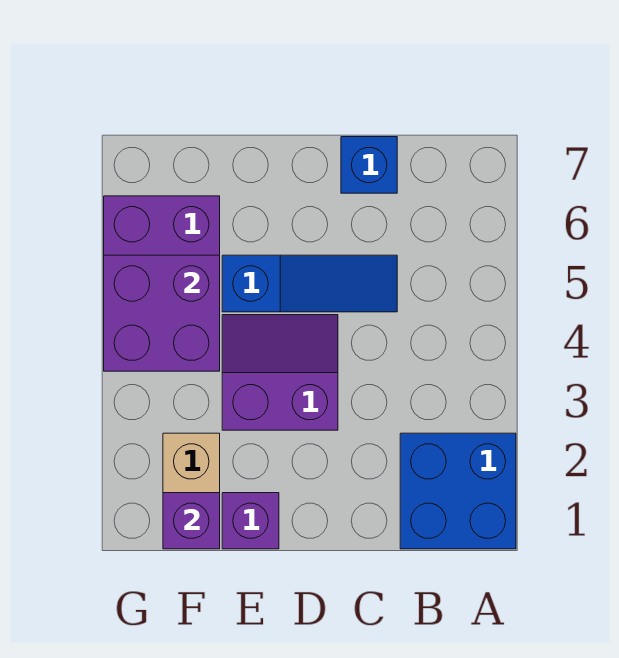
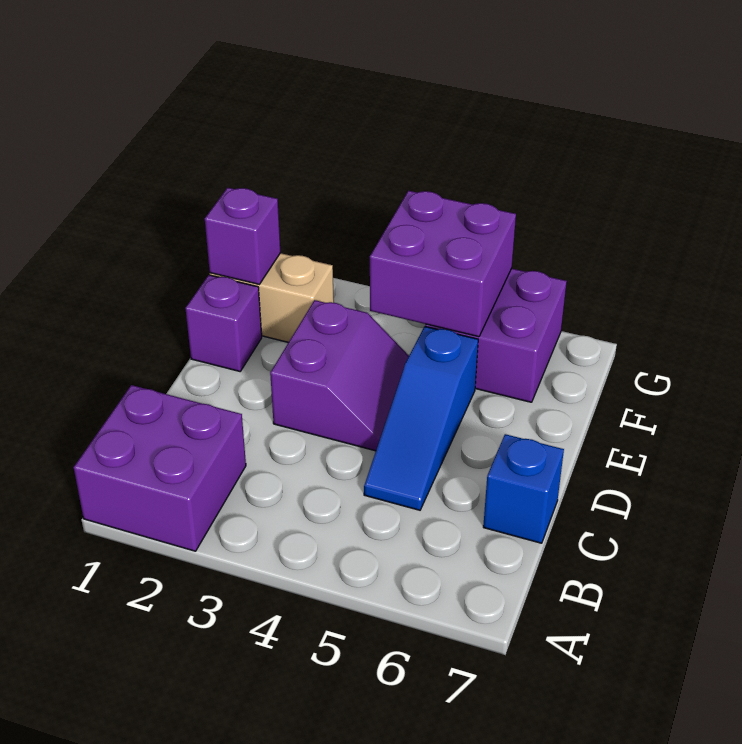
blue brick A1:B2 level 1 -> purple brick A1:B2 level 1

